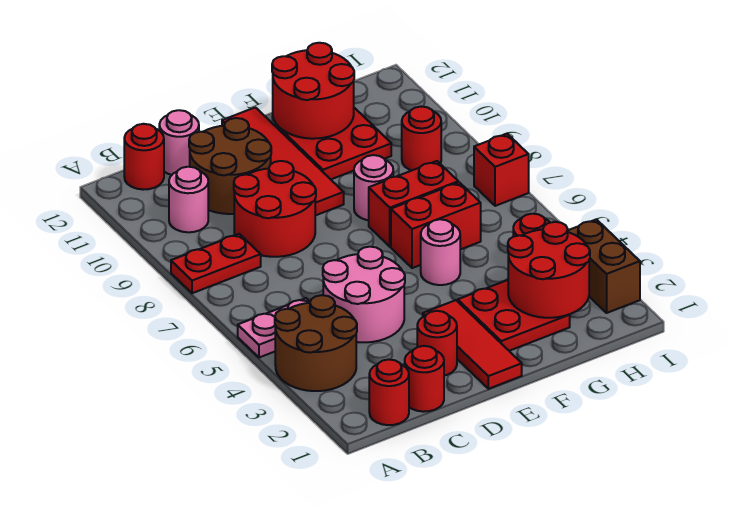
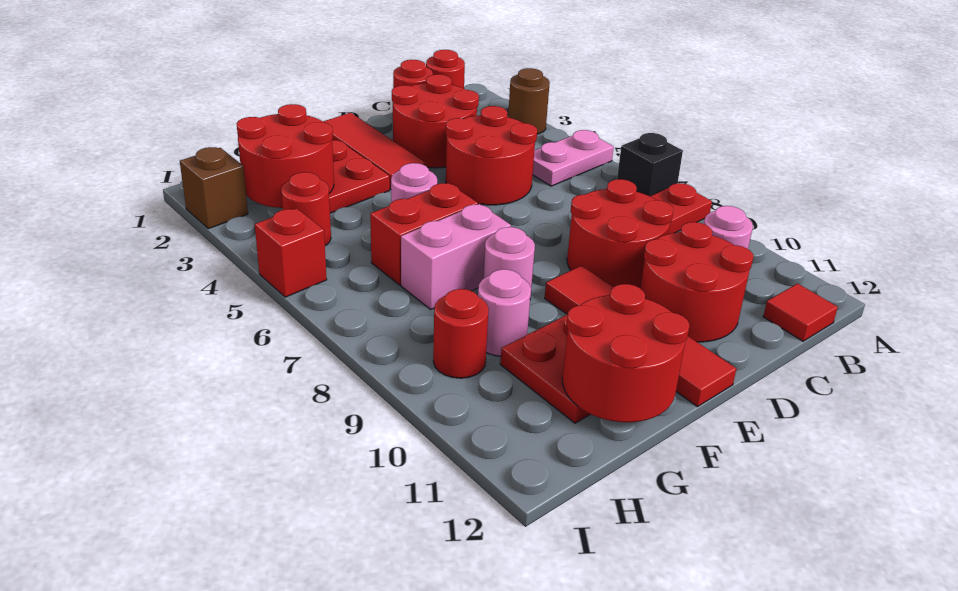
brown round brick A3:B4 level 1 -> brown round brick A3 level 1
none -> black brick A7 level 1
red round brick B12 level 1 -> red tile B12 level 1
pink round brick C4:D5 level 1 -> red round brick C4:D5 level 1
brown round brick C10:D11 level 1 -> red round brick C10:D11 level 1
pink round brick C12 level 1 -> pink round brick G9 level 1
red round brick D2 level 1 -> red round brick C2:D3 level 1
red brick F7:G7 level 1 -> pink brick F7:G7 level 1
brown brick I2:I3 level 1 -> brown brick I2 level 1
red brick I7 level 1 -> red brick I5 level 1

